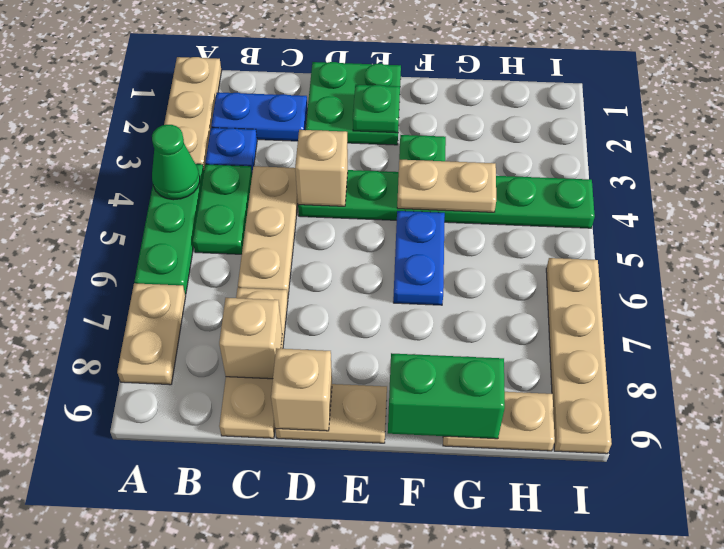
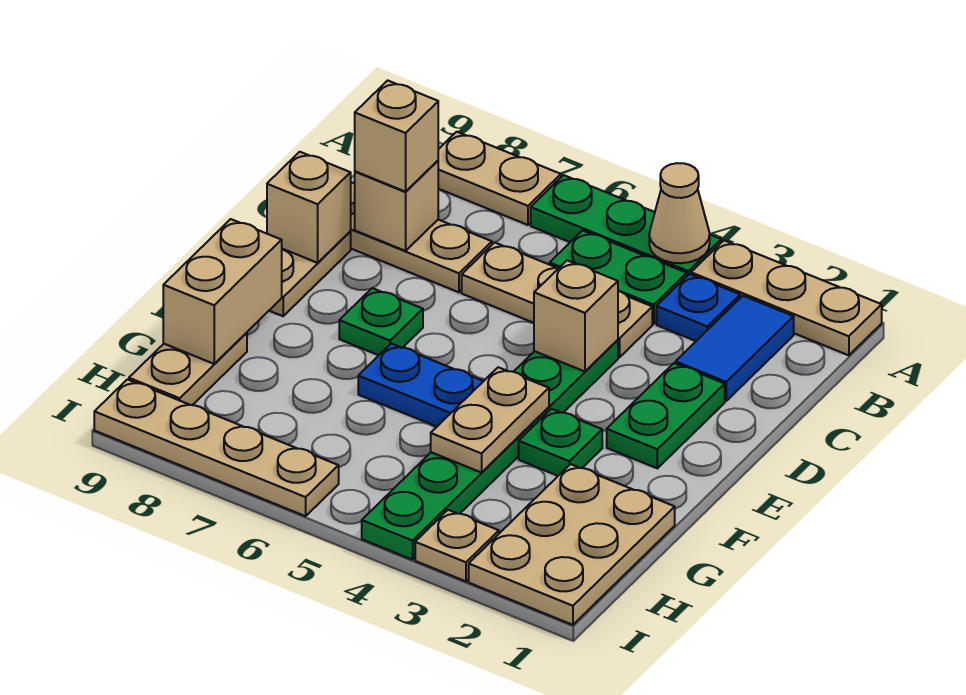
green cone A4 level 2 -> tan cone A4 level 2
blue plate B2:C2 level 1 -> blue tile B2:C2 level 1
none -> tan brick C8 level 3
green plate D1:E2 level 1 -> green plate D2:E2 level 1
green plate E2 level 2 -> green plate E7 level 1
green brick F9:G9 level 2 -> tan brick F9:G9 level 2
none -> tan plate G1:I2 level 1
none -> tan plate I3 level 1

